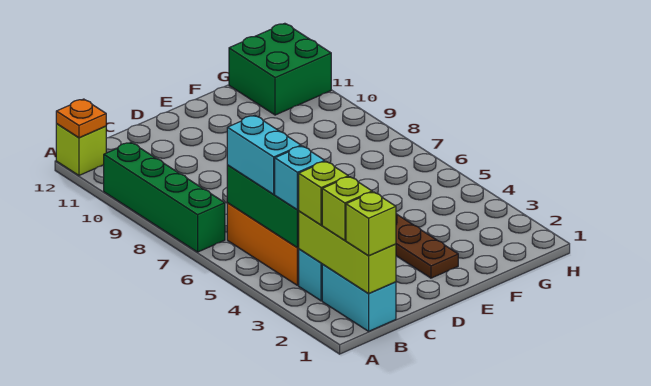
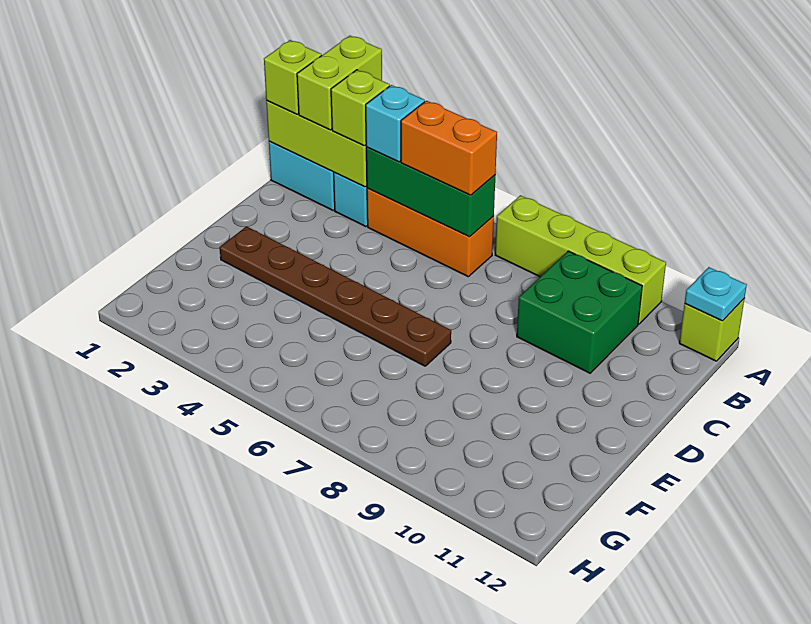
green brick A7:A10 level 1 -> lime brick A7:A10 level 1
orange plate A12 level 2 -> cyan plate A12 level 2
lime brick B2 level 3 -> lime brick A2:B2 level 3
cyan brick B5:B6 level 3 -> orange brick B5:B6 level 3
green brick G11:H12 level 1 -> green brick B9:C10 level 1

